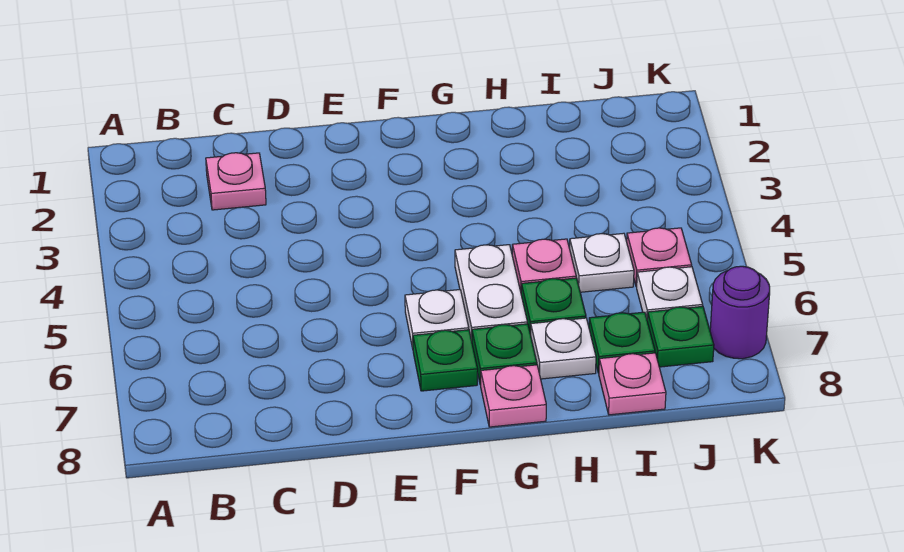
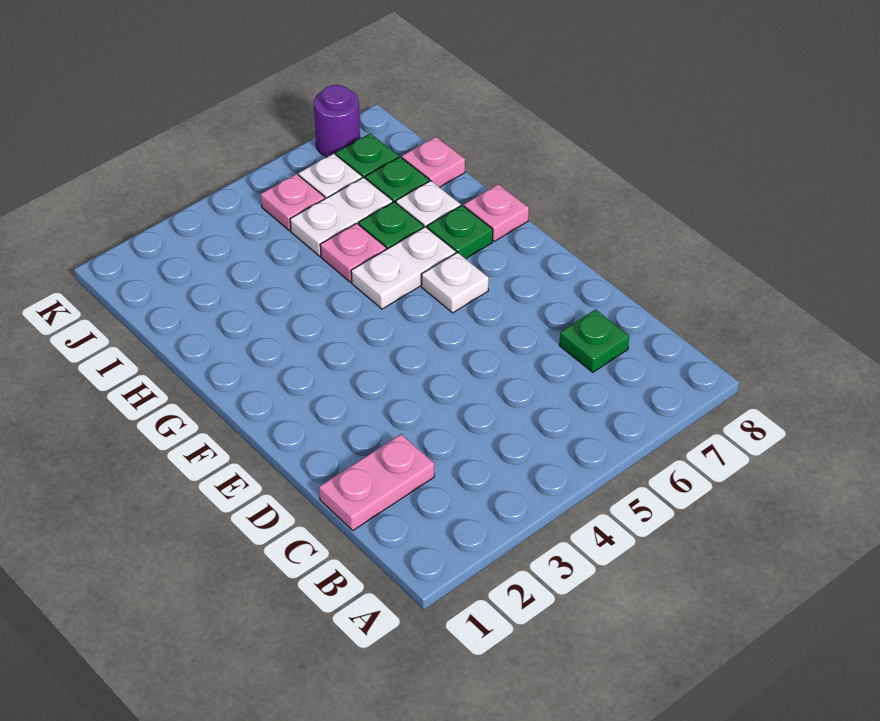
pink plate C2 level 1 -> pink plate C1:C2 level 1
green plate F7 level 1 -> green plate C7 level 1
white plate I5 level 1 -> white plate I5:I6 level 1

